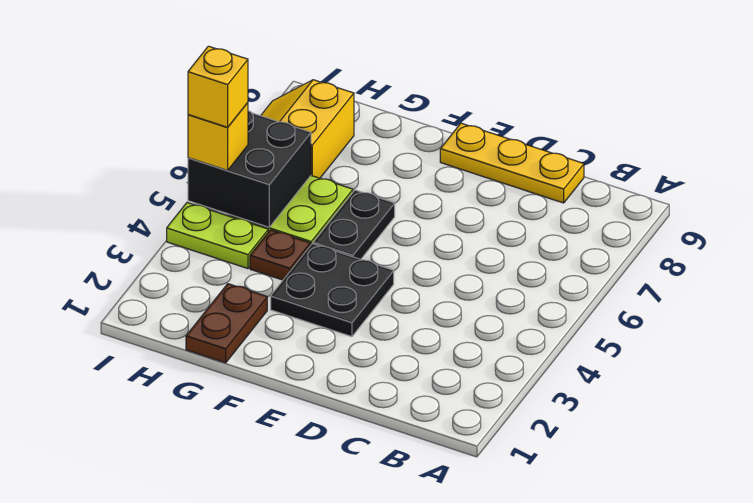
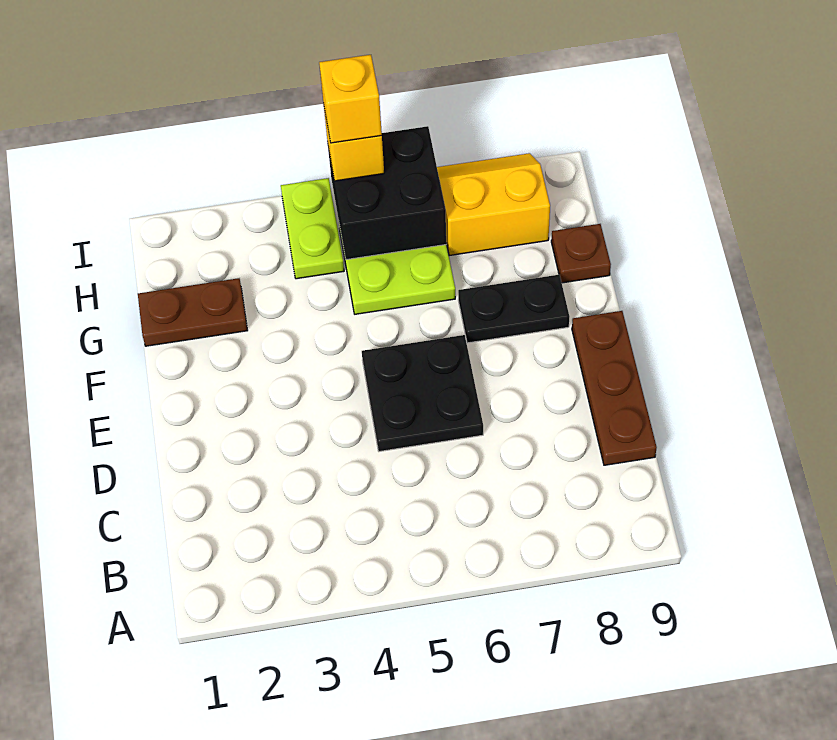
yellow plate C9:E9 level 1 -> brown plate C9:E9 level 1
black plate E3:F4 level 1 -> black plate D5:E6 level 1
black plate F5:F6 level 1 -> black plate F7:F8 level 1
brown plate G4 level 1 -> brown plate G9 level 1

